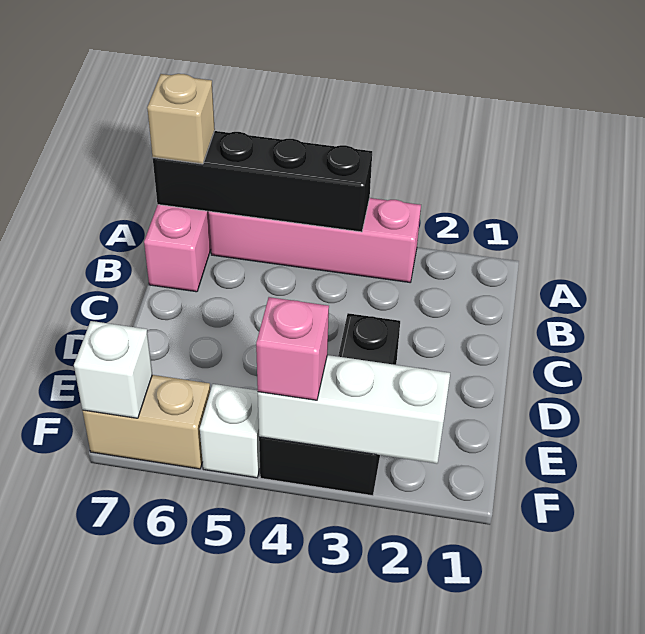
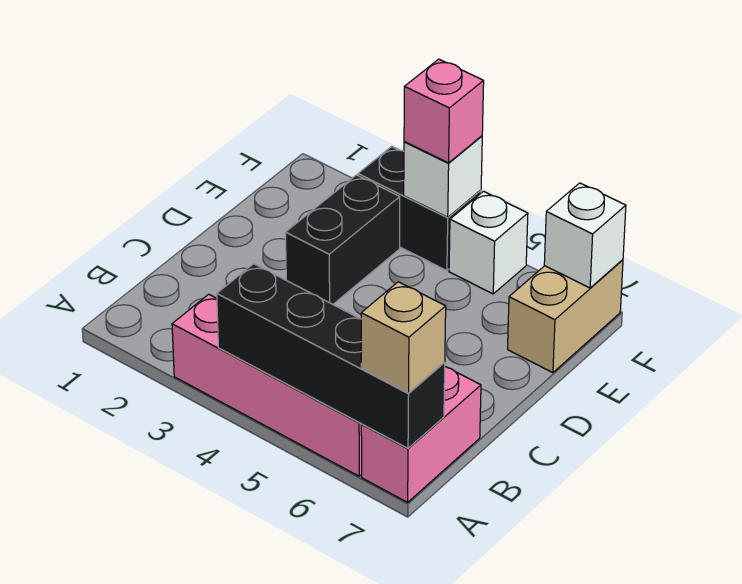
white brick F2:F4 level 2 -> white brick F4 level 2
tan brick F6:F7 level 1 -> tan brick E7:F7 level 1

